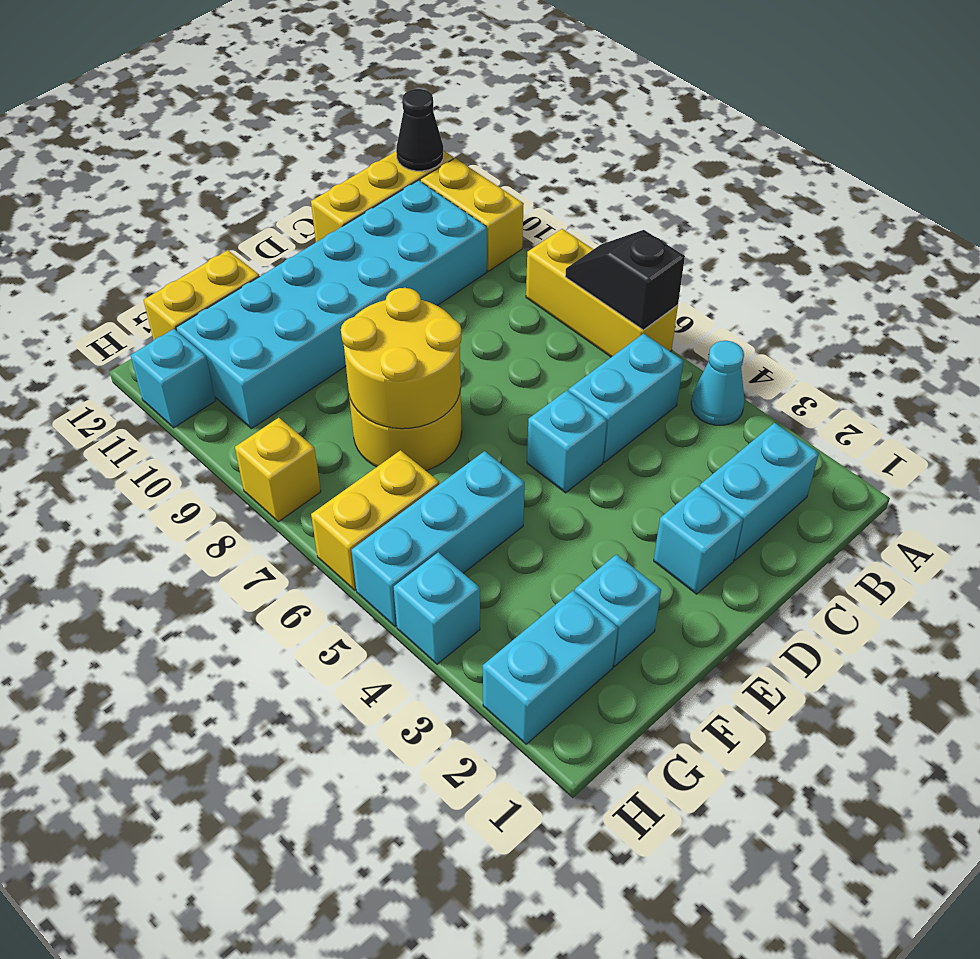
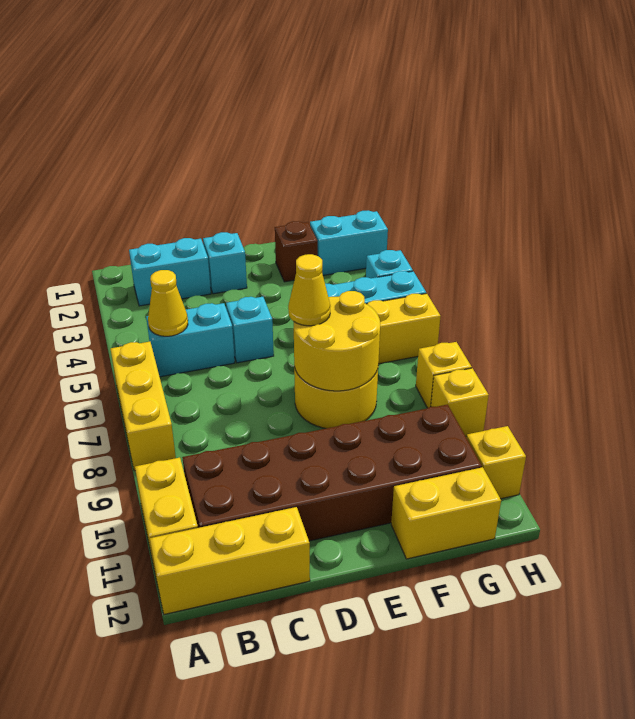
cyan cone A4 level 1 -> none
black slope A6:A7 level 2 top 6 -> none
black cone A12 level 2 -> none
none -> yellow cone B5 level 2
cyan brick B10:G11 level 1 -> brown brick B10:G11 level 1
none -> yellow cone E7 level 3
cyan brick F2 level 1 -> brown brick F2 level 1
none -> yellow brick H9 level 1
cyan brick H11 level 1 -> yellow brick H11 level 1

